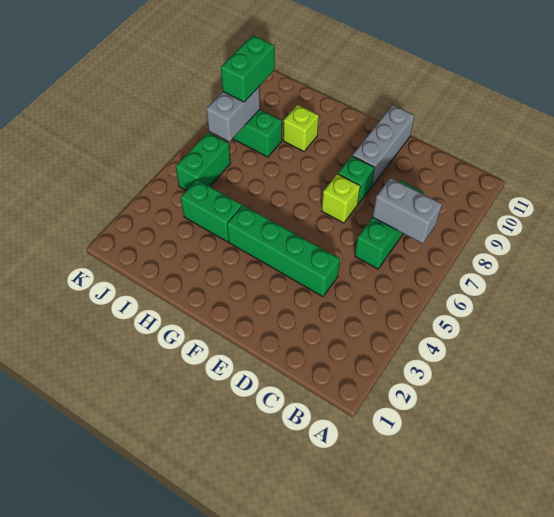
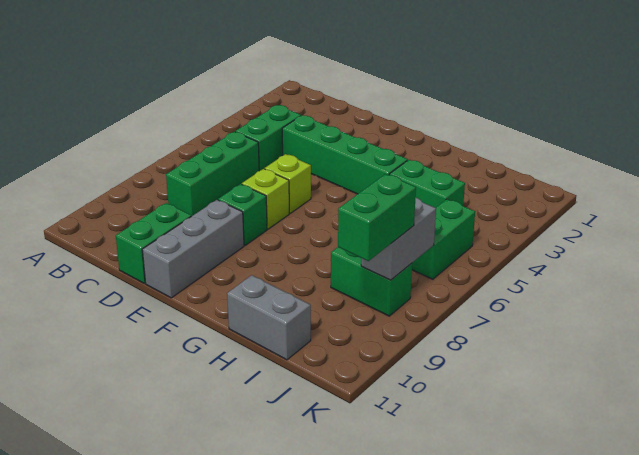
grey brick B7:C7 level 2 -> grey brick H11:I11 level 1
none -> green brick C4:C5 level 1
none -> green brick D10:D11 level 1
lime brick H9 level 1 -> lime brick E6 level 1

